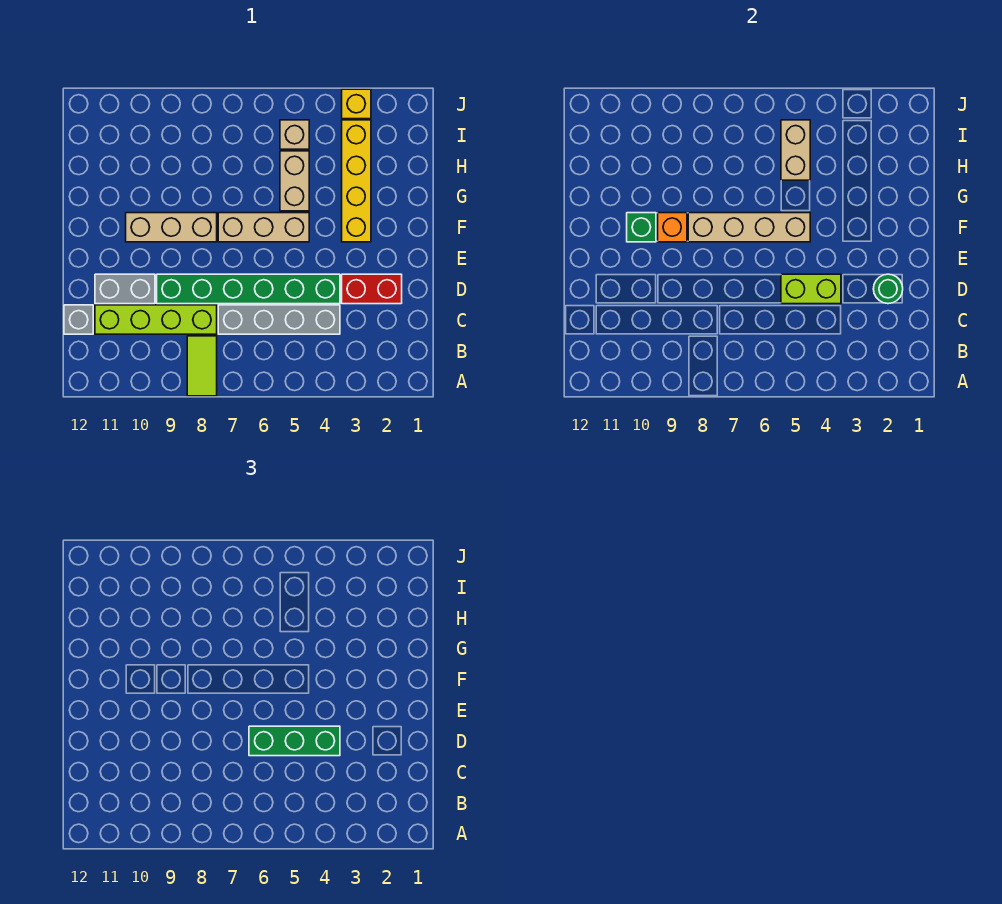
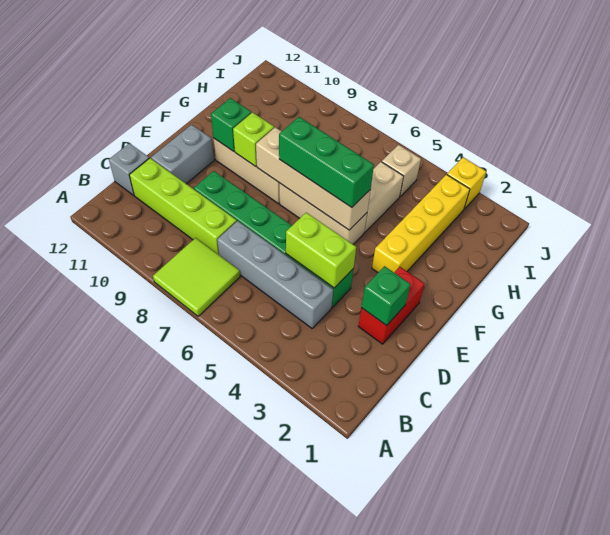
lime tile A8:B8 level 1 -> lime tile A7:B8 level 1
red brick D2:D3 level 1 -> red brick D2:E2 level 1
green round brick D2 level 2 -> green brick D2 level 2
green brick D4:D6 level 3 -> green brick F5:F7 level 3
grey brick D10:D11 level 1 -> grey brick D11:E11 level 1
orange brick F9 level 2 -> lime brick F9 level 2
tan brick H5:I5 level 2 -> none

